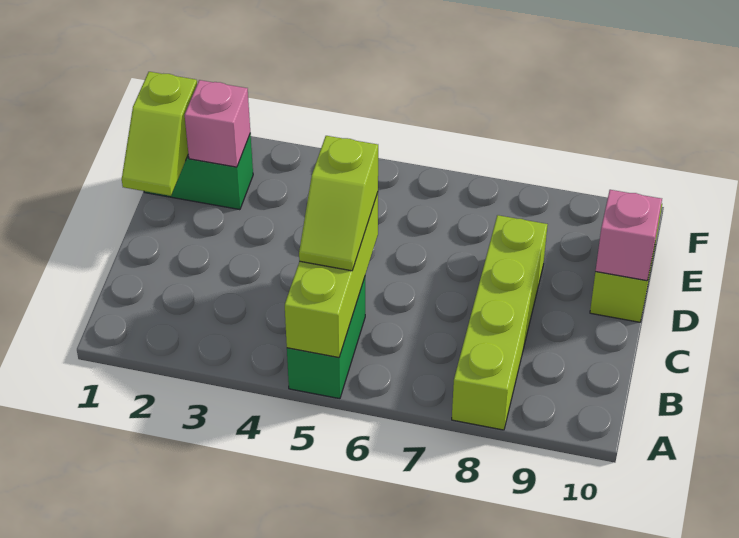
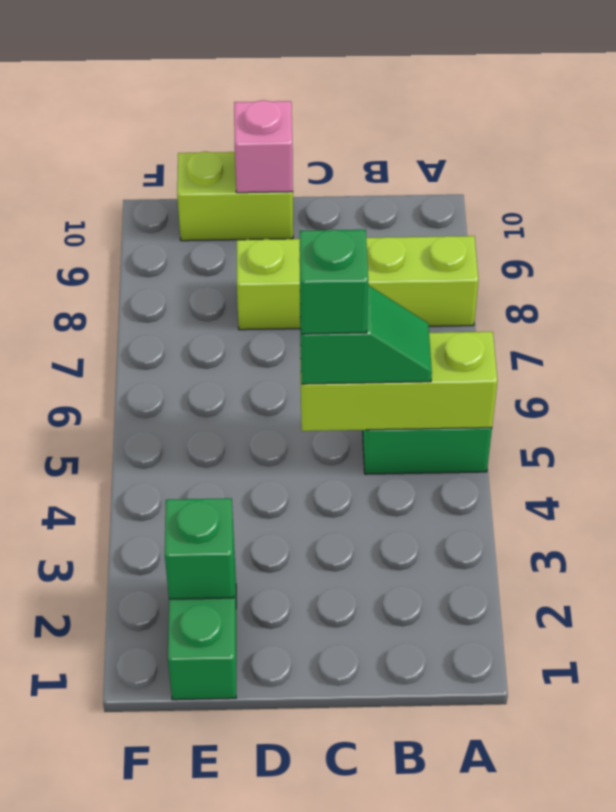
lime slope B5:C5 level 3 top C -> green slope B5:C5 level 3 top C
none -> green brick C5 level 4
lime slope D1:E1 level 2 top E -> none
pink brick E2 level 2 -> green brick E2 level 2

